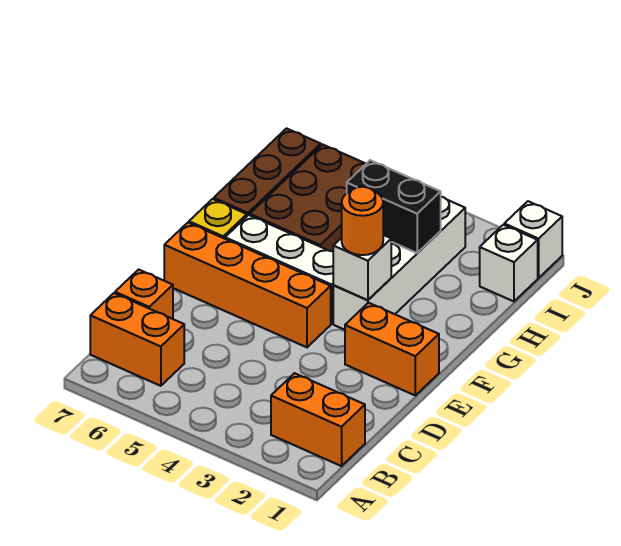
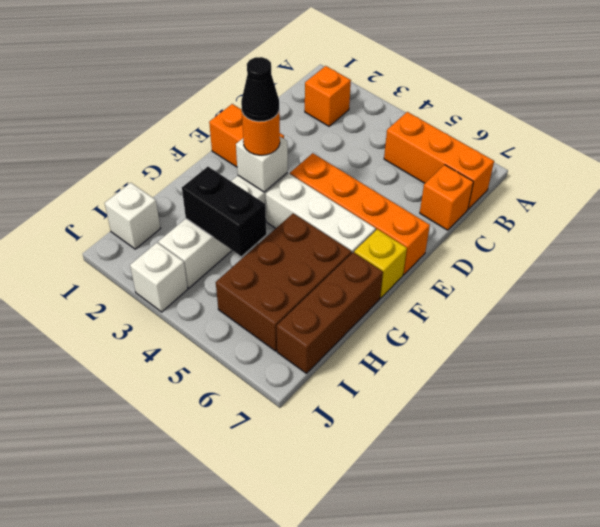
orange brick B1:B2 level 1 -> orange brick B2 level 1
orange brick B6:B7 level 1 -> orange brick B5:B7 level 1
none -> black cone F3 level 4
white brick J1 level 1 -> white brick J3 level 1

